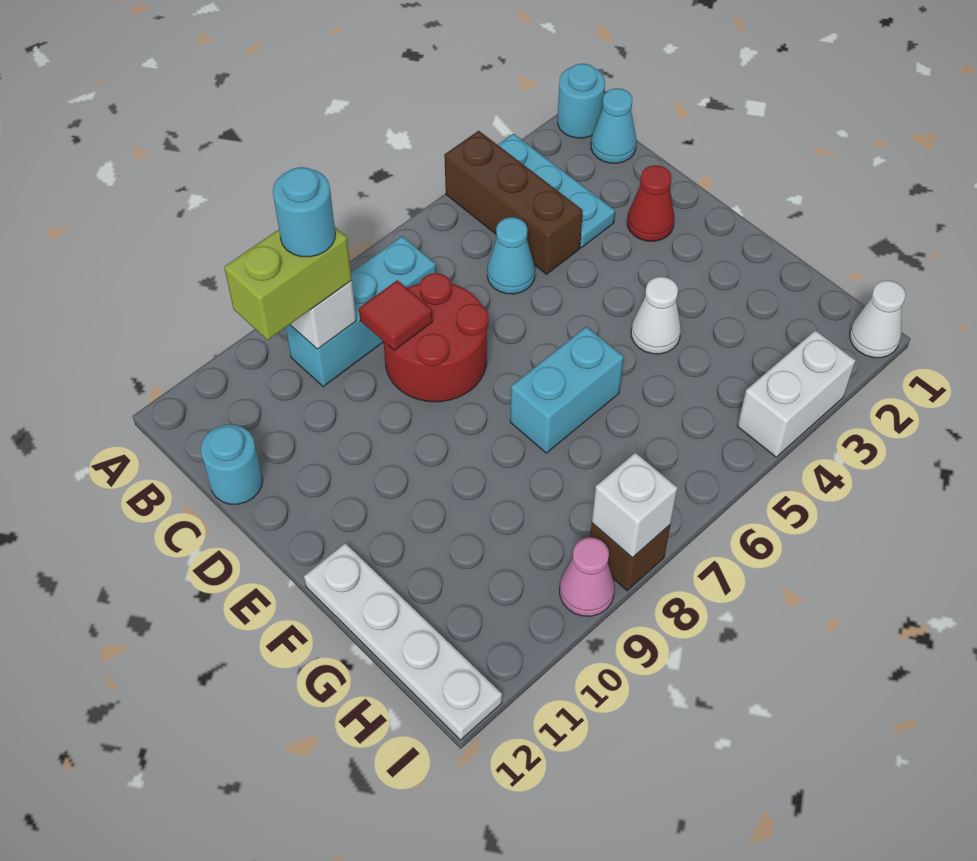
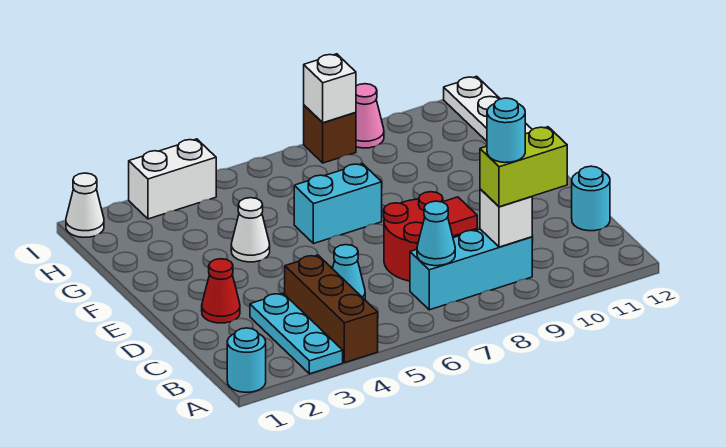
cyan cone B1 level 1 -> cyan cone B7 level 2

